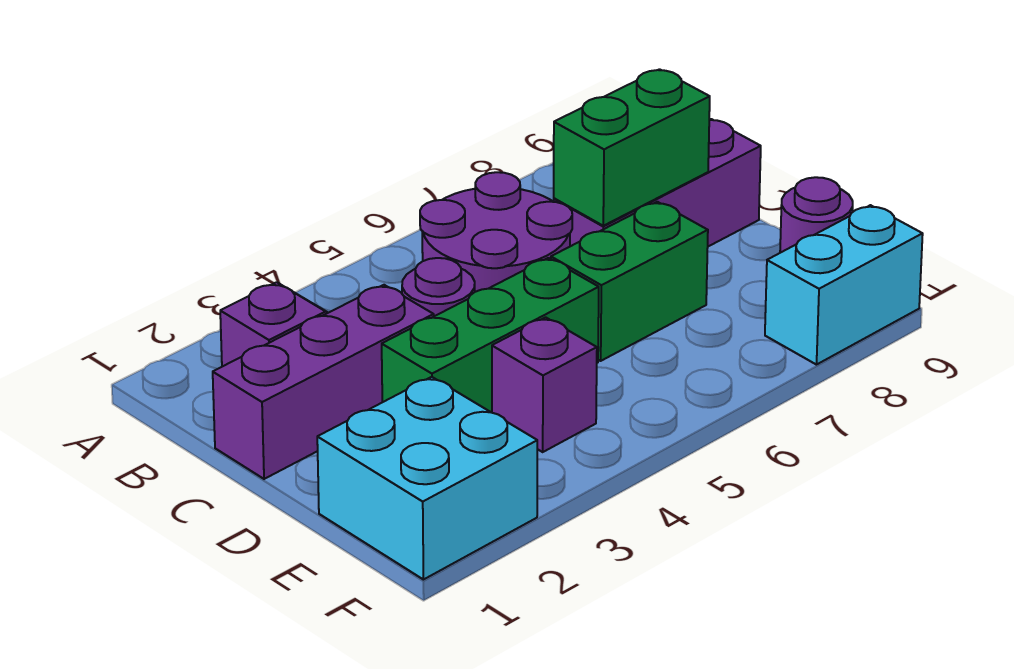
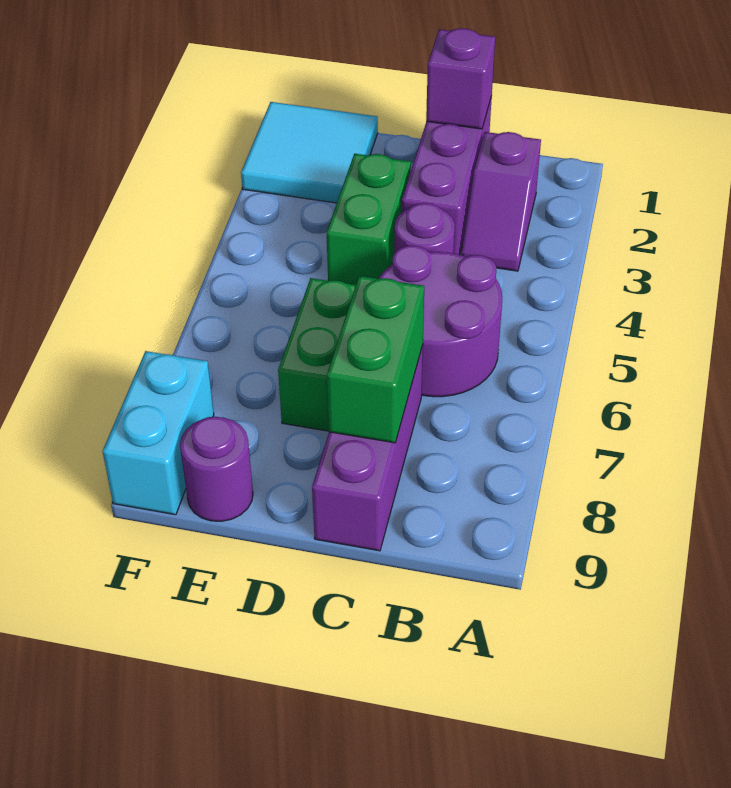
green brick D3:D5 level 1 -> green brick D3:D4 level 1
cyan brick E1:F2 level 1 -> cyan tile E1:F2 level 1
purple brick E4 level 1 -> purple brick C1 level 2

